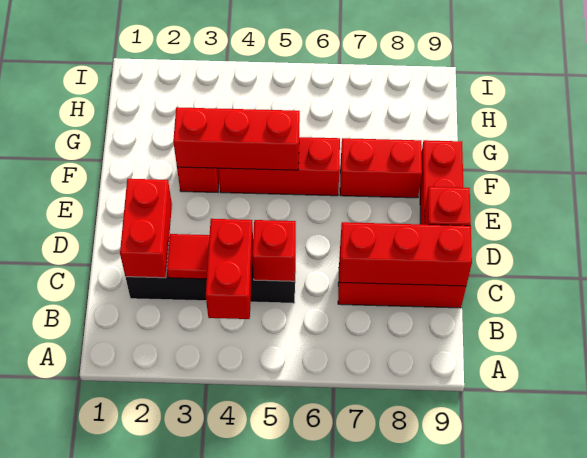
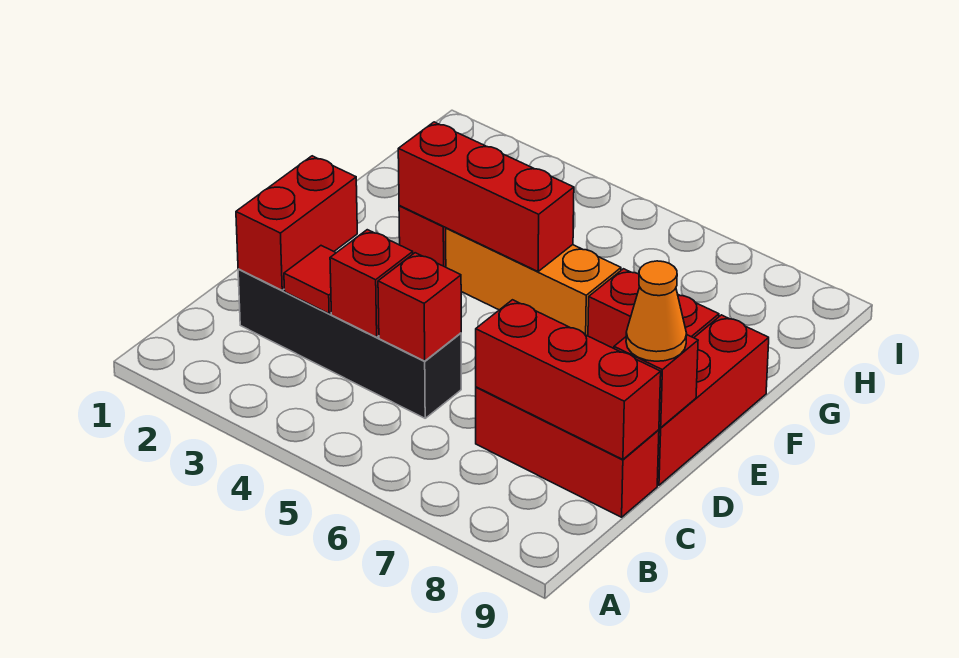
red brick B4:C4 level 2 -> red brick C4 level 2
none -> orange cone D9 level 3
red brick F4:F6 level 1 -> orange brick F4:F6 level 1

